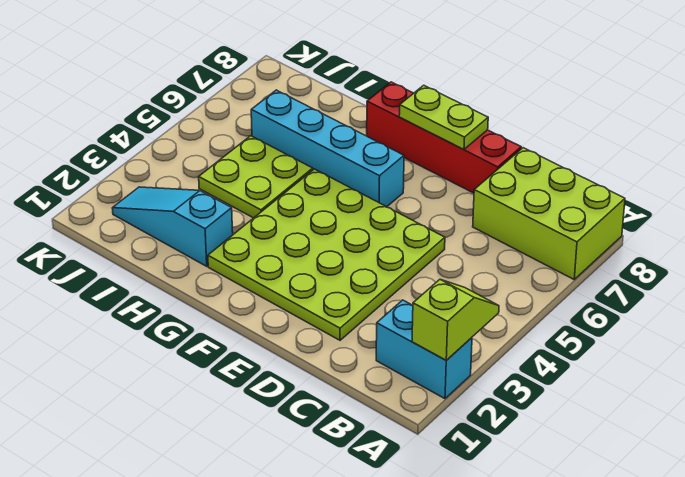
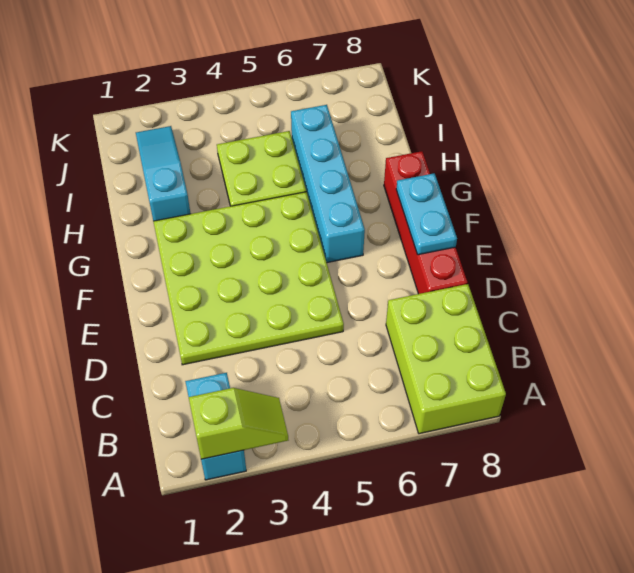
lime plate E8:F8 level 2 -> cyan plate E8:F8 level 2

